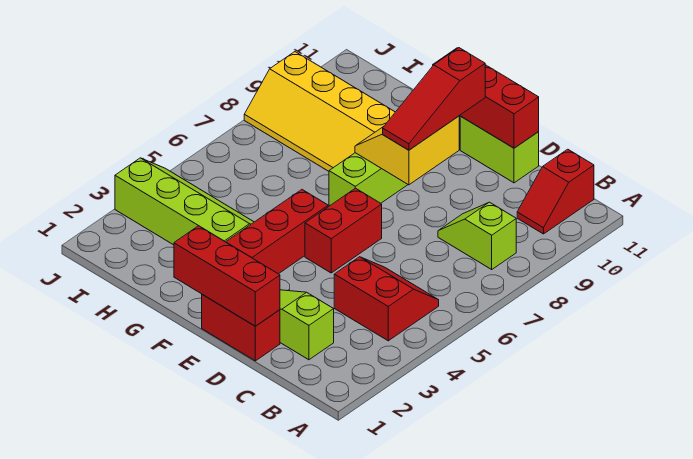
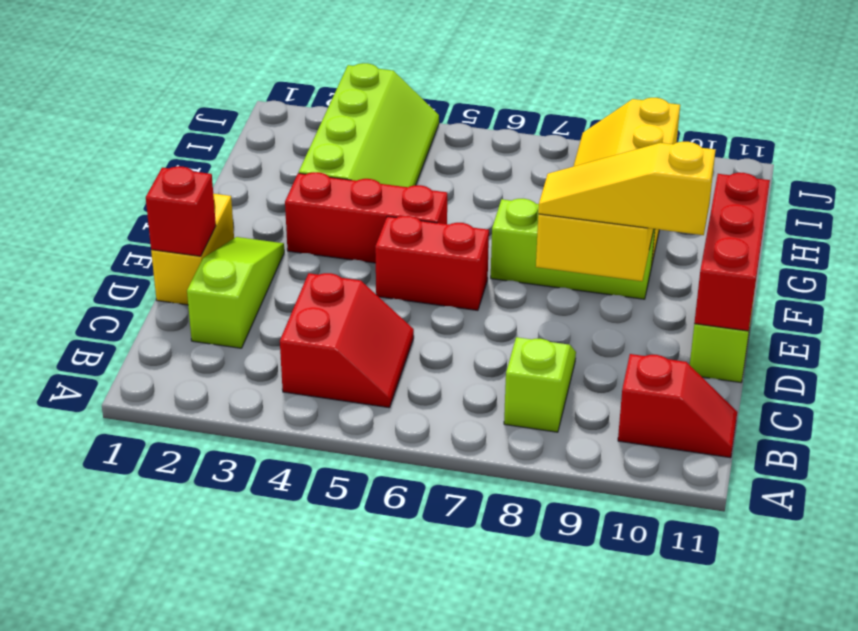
red slope B10:B11 level 1 top 11 -> red slope B10:B11 level 1 top 10
red brick D1:E1 level 1 -> yellow brick D1:E1 level 1
red brick D1:F1 level 2 -> red brick D1 level 2
red slope E8:E10 level 3 top 10 -> yellow slope E8:E10 level 3 top 10

